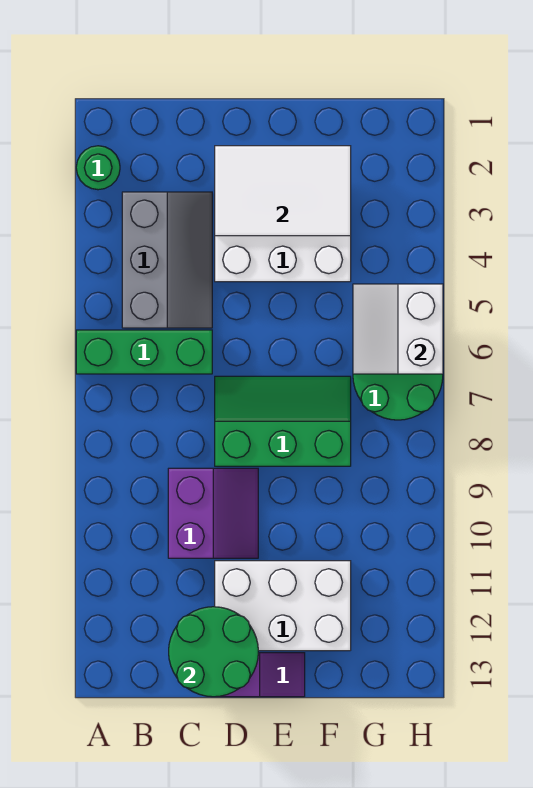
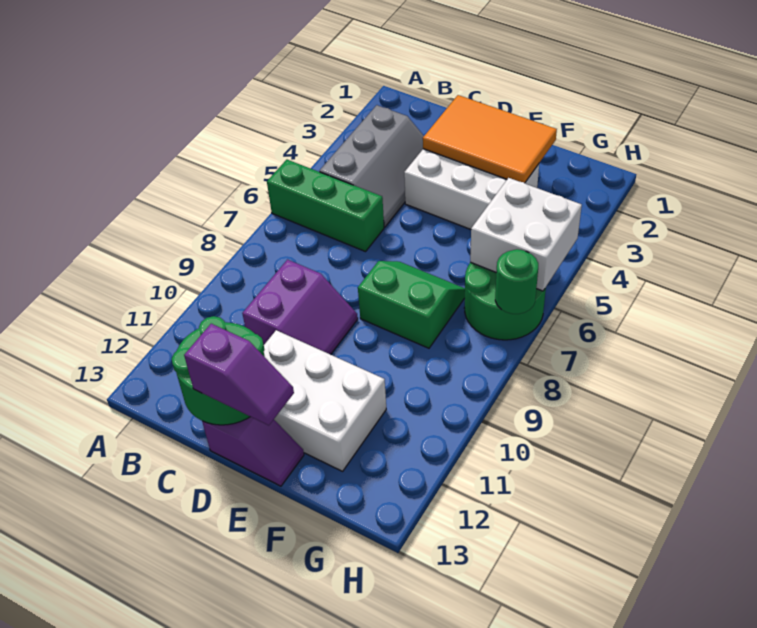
green round brick A2 level 1 -> green round brick H7 level 2
white tile D2:F3 level 2 -> orange tile D2:F3 level 2
green slope D7:F8 level 1 top 8 -> green slope E7:F8 level 1 top 8
none -> purple slope D13:E13 level 3 top D
white slope G5:H6 level 2 top H -> white brick G5:H6 level 2

